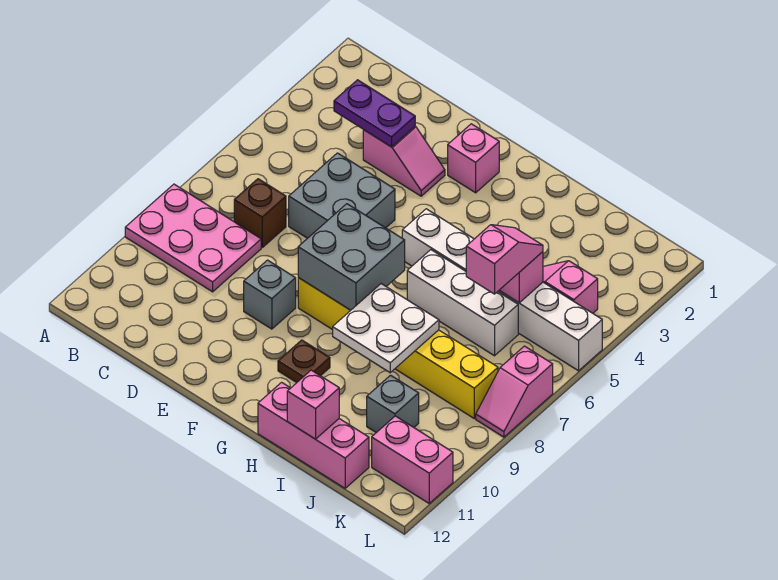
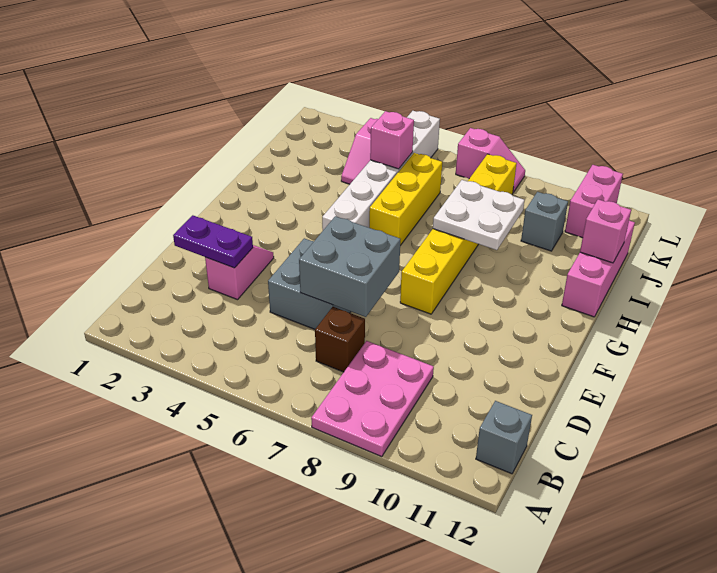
purple plate C3:D3 level 2 -> purple plate D2:D3 level 2
grey brick E9 level 1 -> grey brick B12 level 1
pink brick F2 level 1 -> none
grey brick F7:G8 level 2 -> grey brick D6:E7 level 2
brown plate G10 level 1 -> none
white brick H6:J6 level 1 -> yellow brick H6:J6 level 1
pink slope J5:J6 level 3 top 6 -> none

